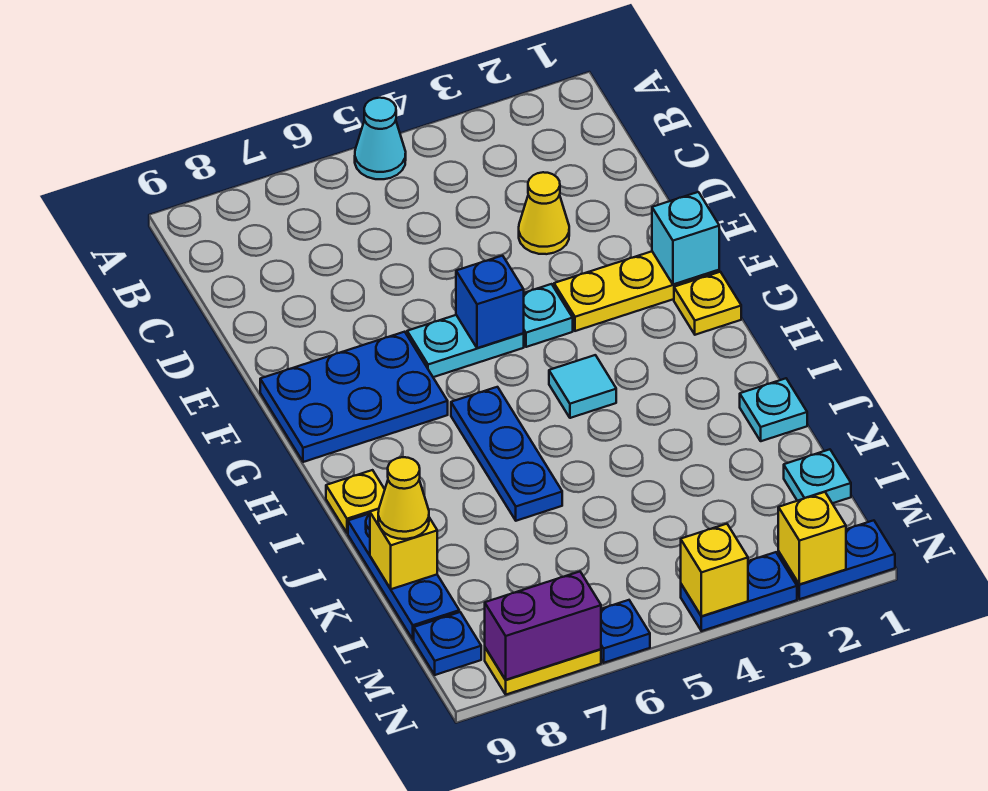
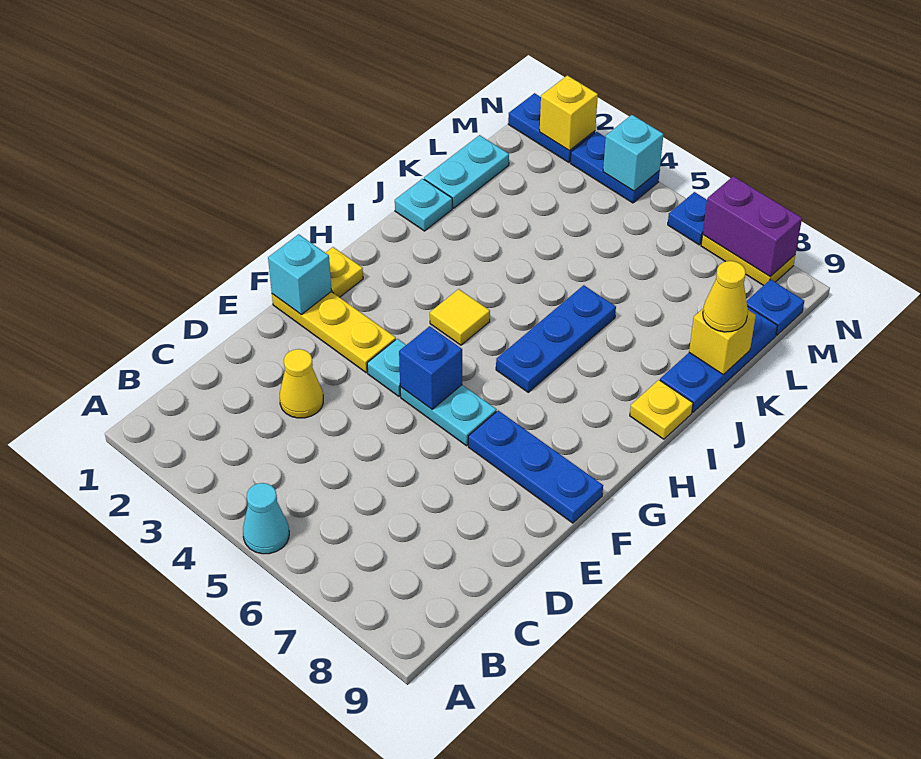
blue plate F7:G9 level 1 -> blue plate F7:F9 level 1
cyan tile H4 level 1 -> yellow tile H4 level 1
cyan plate L1 level 1 -> cyan plate K1:L1 level 1
yellow brick N4 level 2 -> cyan brick N4 level 2

